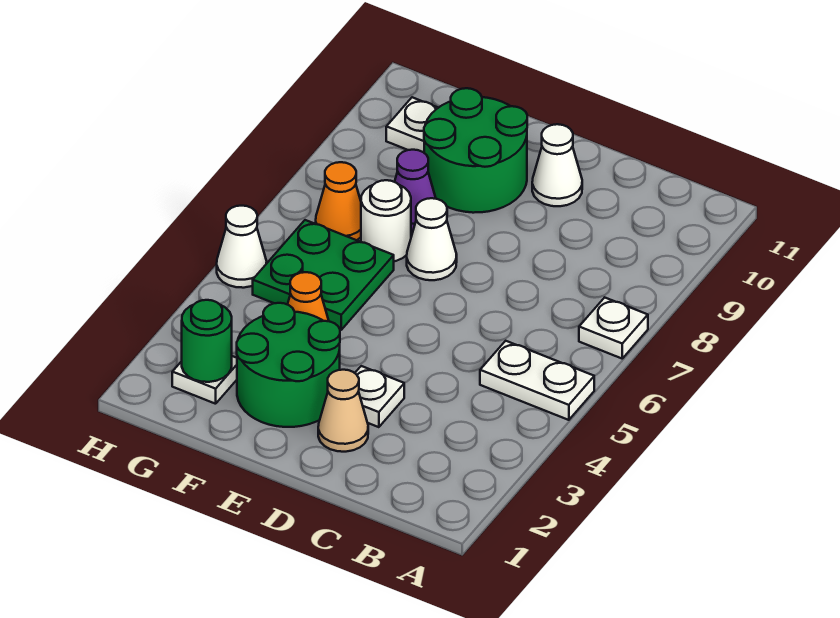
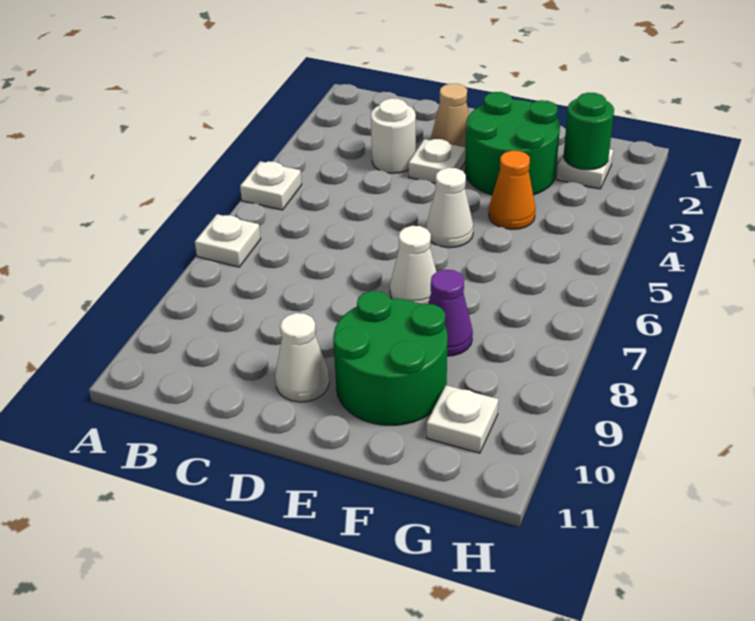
white plate A5:B5 level 1 -> white plate A5 level 1
green plate F5:G6 level 1 -> none
white round brick F7 level 1 -> white round brick C3 level 1
orange cone G7 level 1 -> none
white cone H5 level 1 -> white cone E5 level 1

